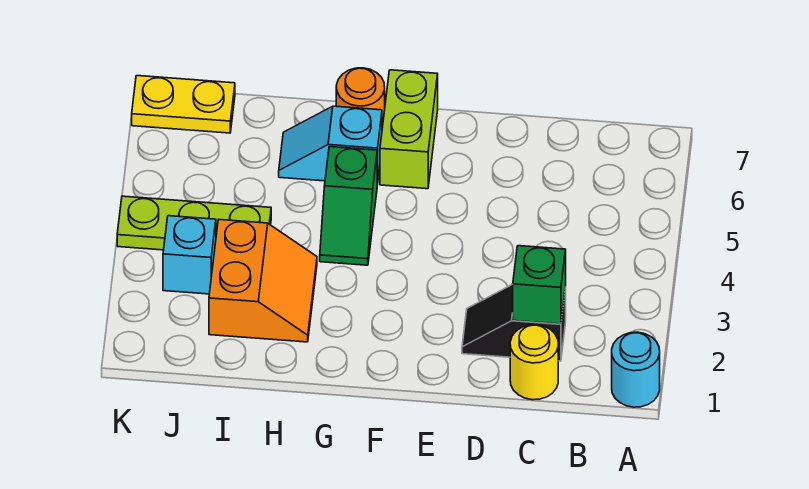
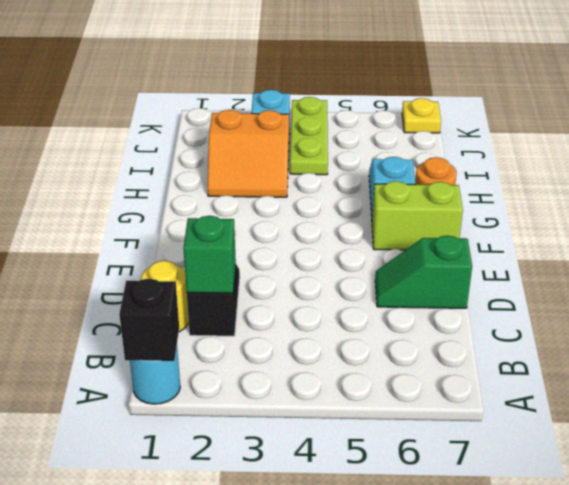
none -> black brick A1 level 2
green slope G4:G5 level 1 top 5 -> green slope D6:D7 level 1 top 7
yellow plate J7:K7 level 1 -> yellow plate K7 level 1

